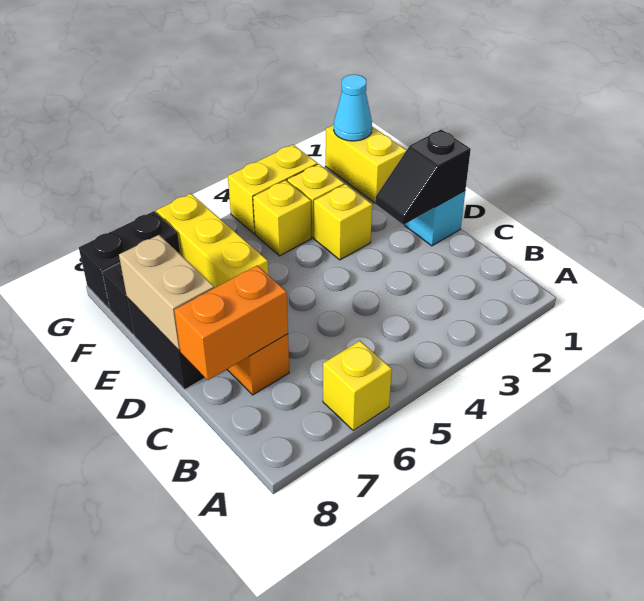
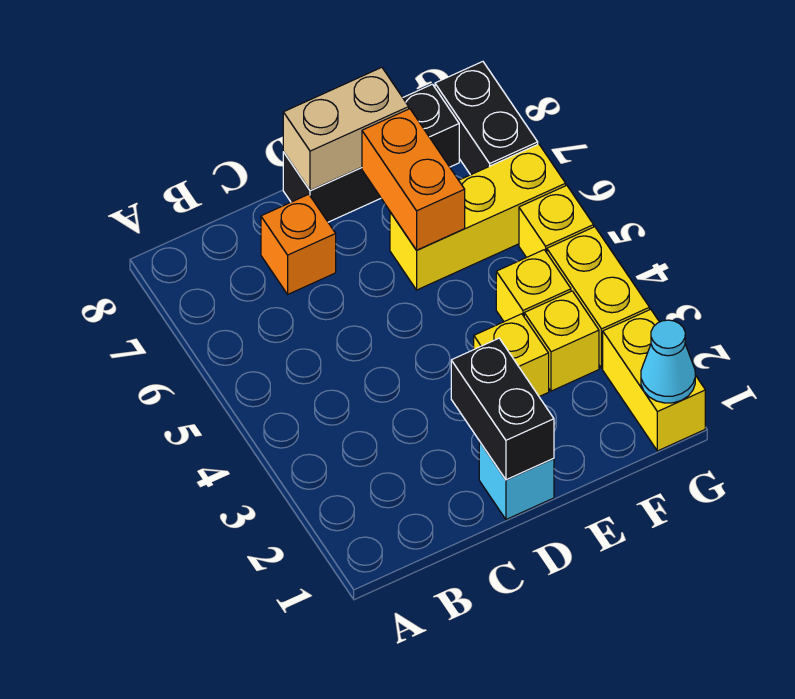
yellow brick A6 level 1 -> yellow brick G5 level 1
orange brick C7:C8 level 2 -> orange brick E6:E7 level 2
black slope D1:D2 level 2 top 1 -> black brick D1:D2 level 2
yellow brick F1:G1 level 1 -> yellow brick G1:G2 level 1

